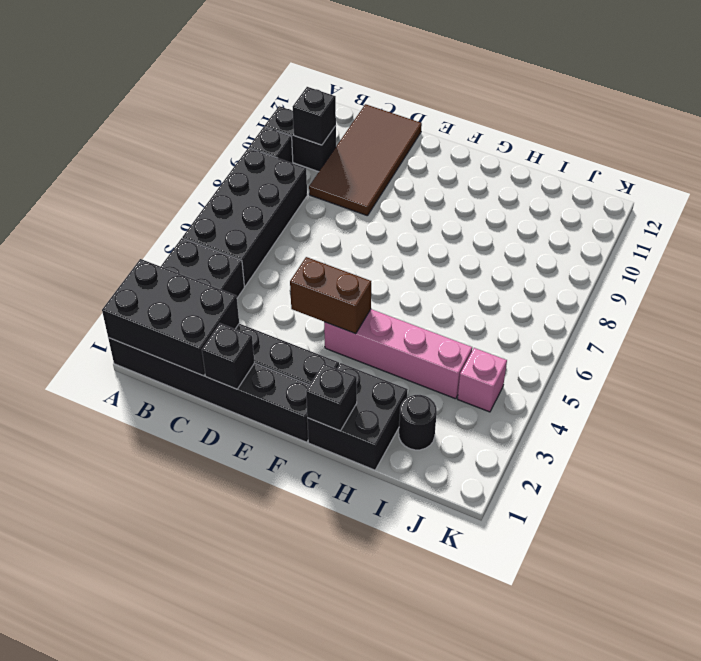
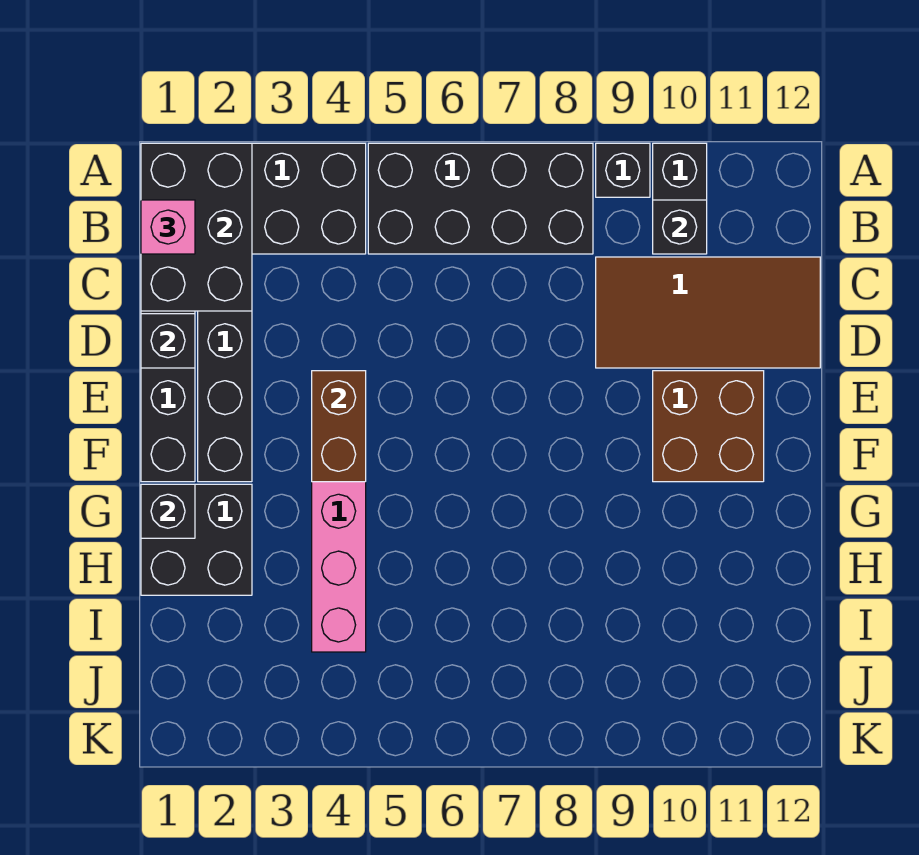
none -> brown brick E10:F11 level 1
black round brick I2 level 1 -> none
pink brick J4 level 1 -> pink brick B1 level 3

